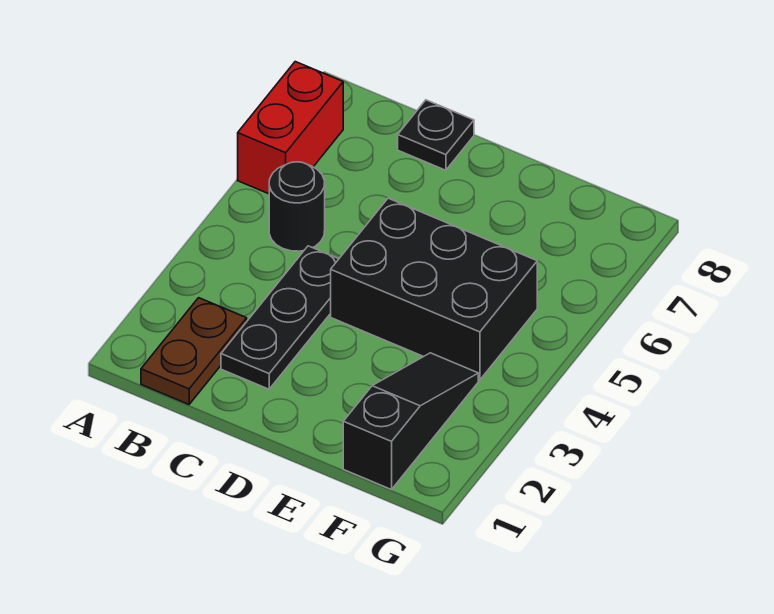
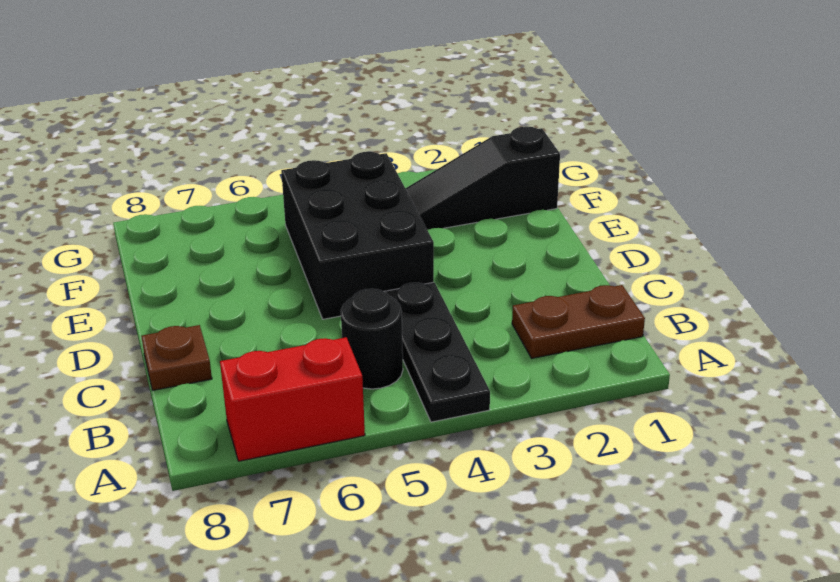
black plate C2:C4 level 1 -> black plate A4:C4 level 1
black plate C8 level 1 -> brown plate C8 level 1

